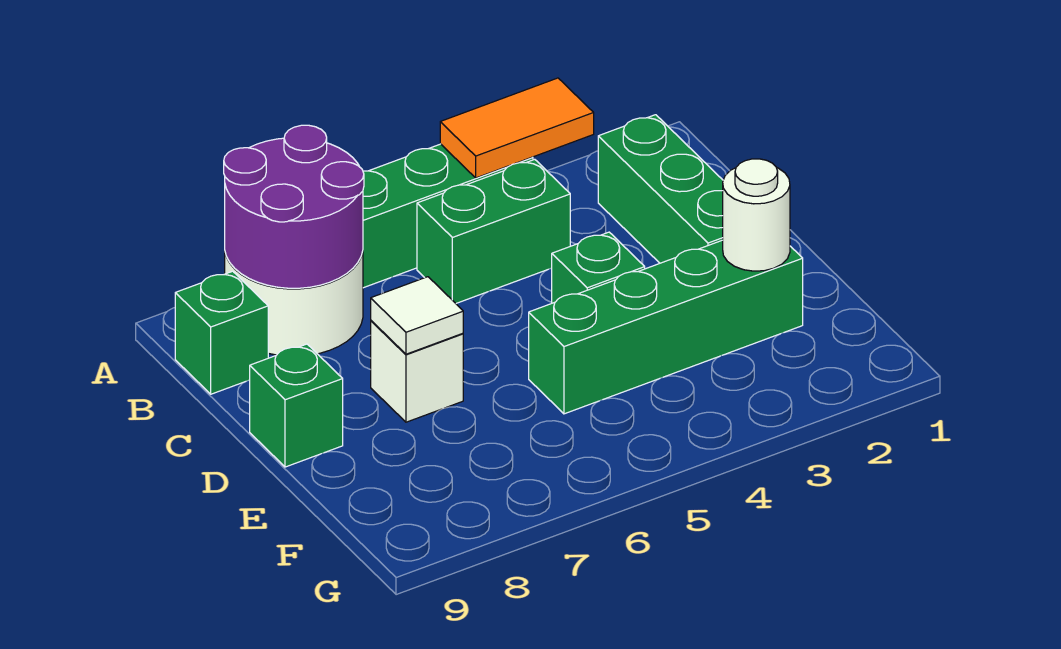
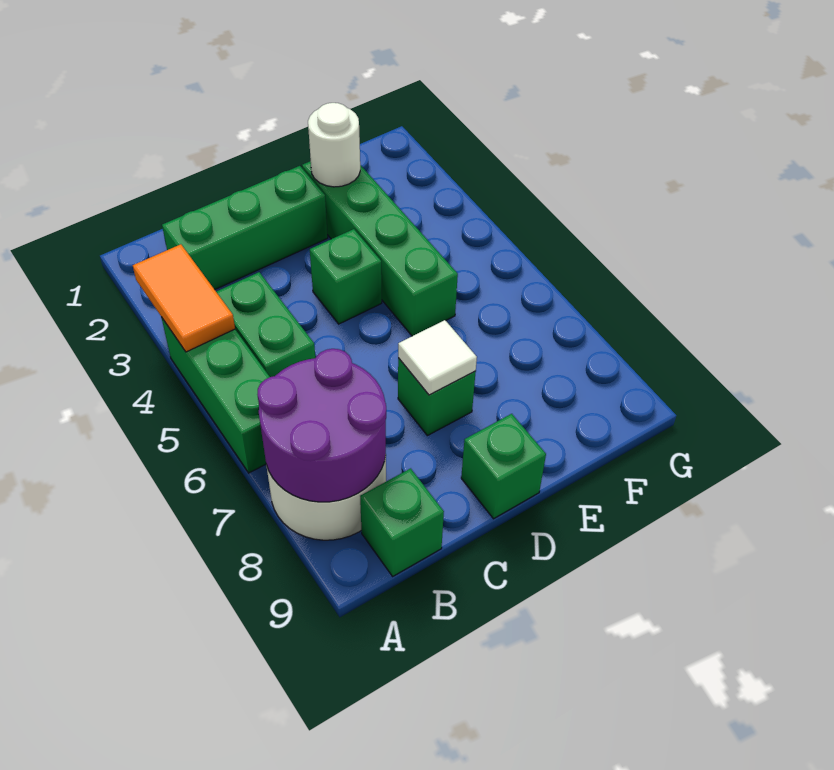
white brick D7 level 1 -> green brick D7 level 1

